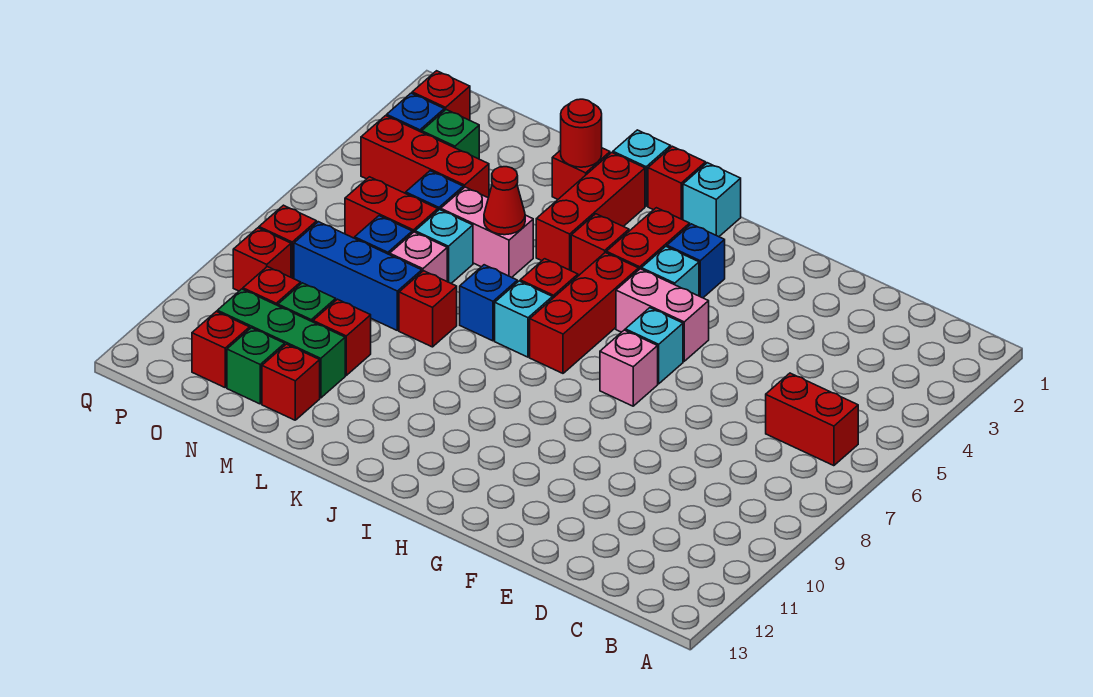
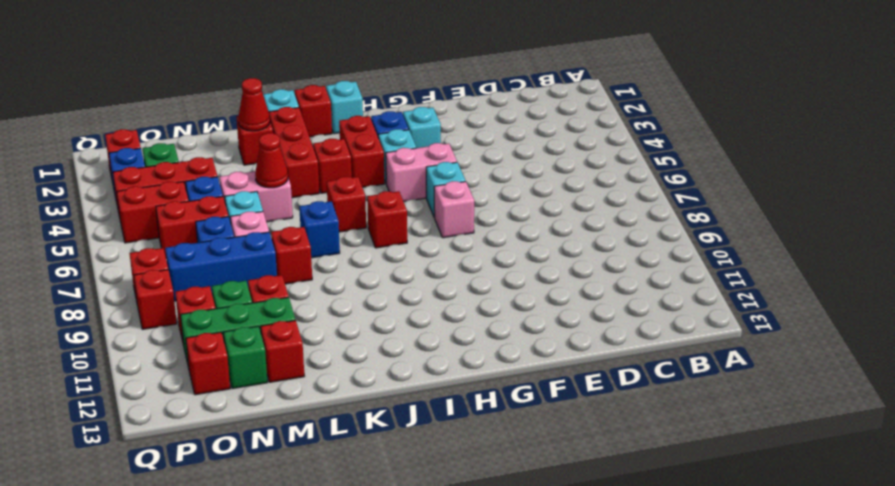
red brick B6:C6 level 1 -> red brick O5:P5 level 1
red brick I5:I7 level 1 -> red brick I7 level 1
cyan brick J7 level 1 -> cyan brick G3 level 1
red round brick L2 level 2 -> red cone L2 level 2

